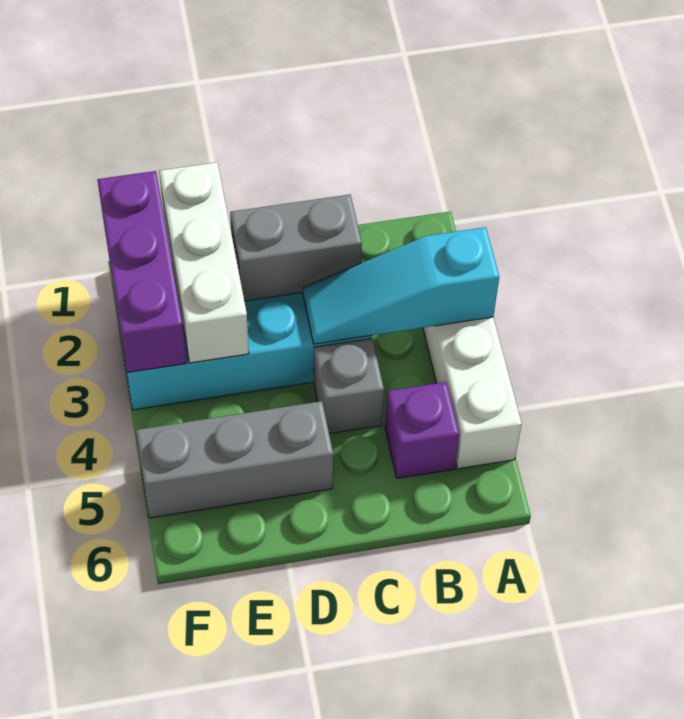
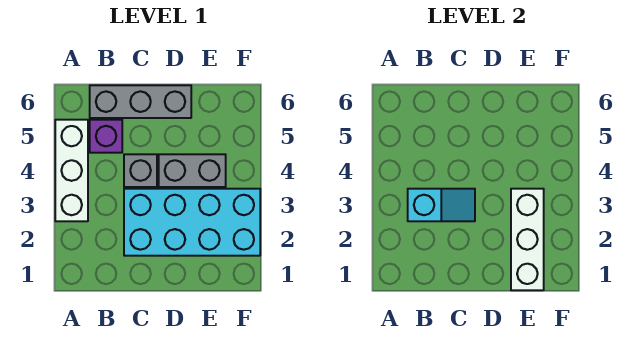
cyan slope A3:C3 level 2 top A -> cyan slope B3:C3 level 2 top B
grey brick C2:D2 level 2 -> grey brick D4:E4 level 1
grey brick D5:F5 level 1 -> grey brick B6:D6 level 1
purple brick F1:F3 level 2 -> none

